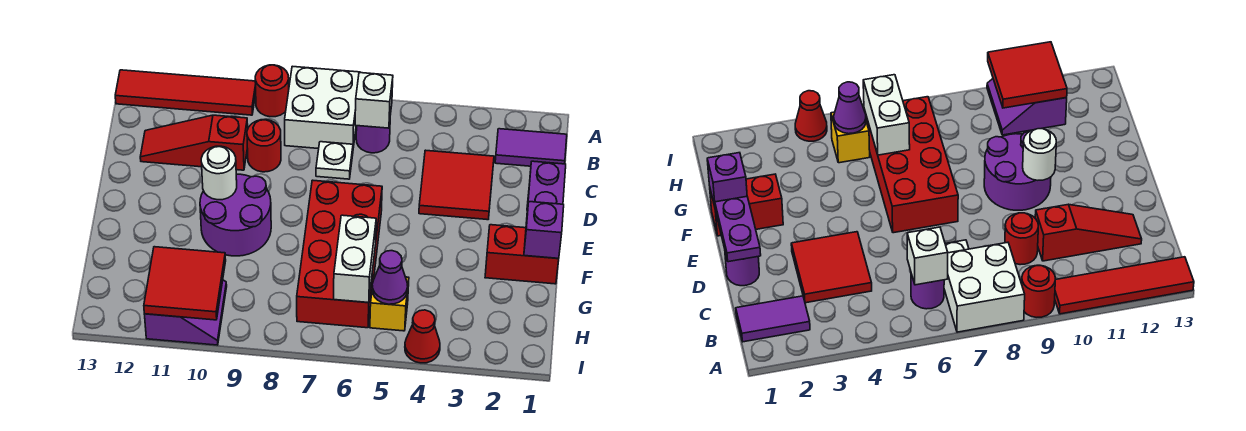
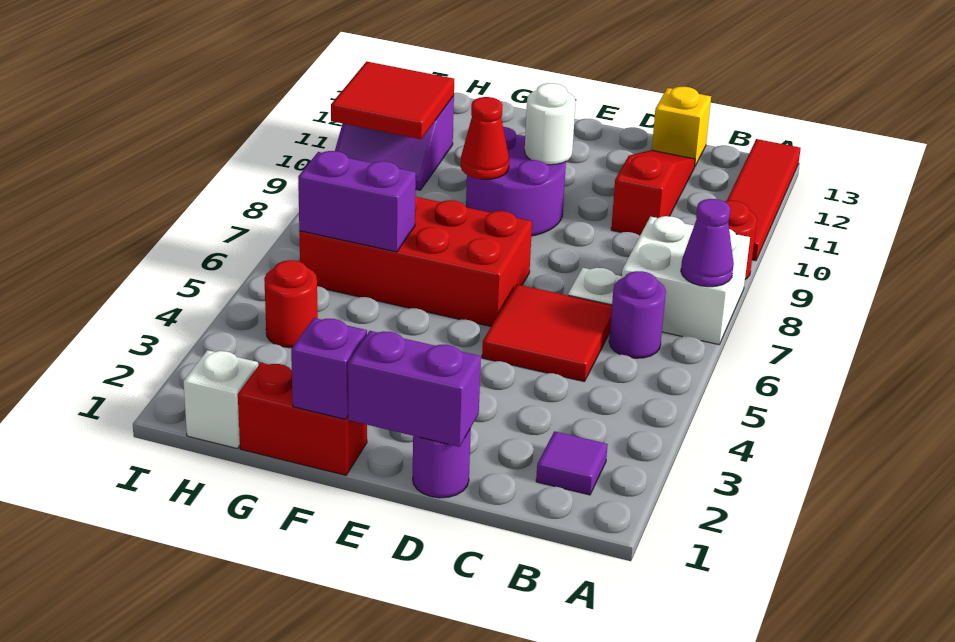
purple tile B1:B2 level 1 -> purple tile B2 level 1
white brick B6 level 2 -> white brick H1 level 1
red tile C3:D4 level 1 -> red tile C5:D6 level 1
red round brick C9 level 1 -> red round brick H4 level 1
purple plate D1:E1 level 2 -> purple brick D1:E1 level 2
red brick F1:F2 level 1 -> red brick F1:G1 level 1
white brick G6:H6 level 2 -> purple brick G6:H6 level 2
yellow brick H5 level 1 -> yellow brick C13 level 1
purple cone H5 level 2 -> purple cone A7 level 2
red cone I4 level 1 -> red cone F9 level 2

